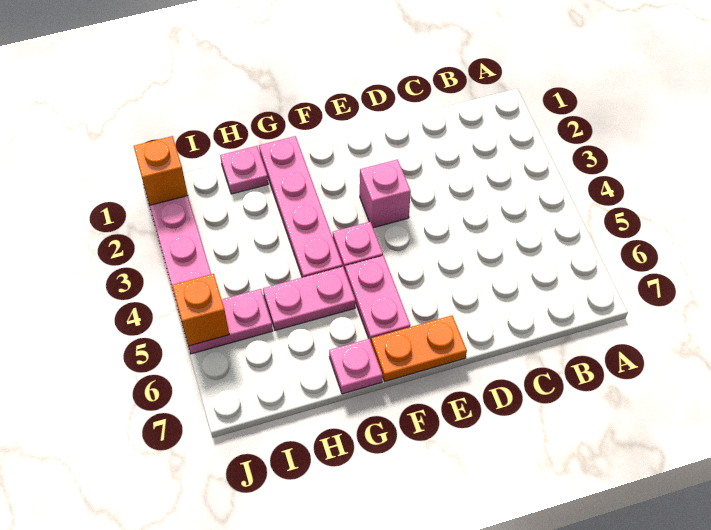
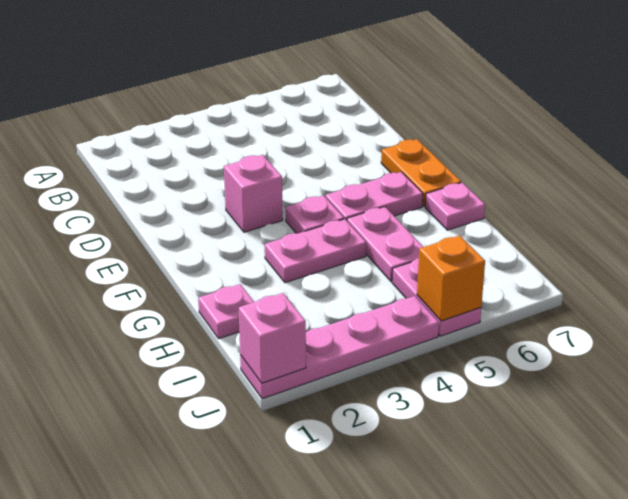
pink plate G1:G4 level 1 -> pink plate G3:G4 level 1
orange brick J1 level 2 -> pink brick J1 level 2

